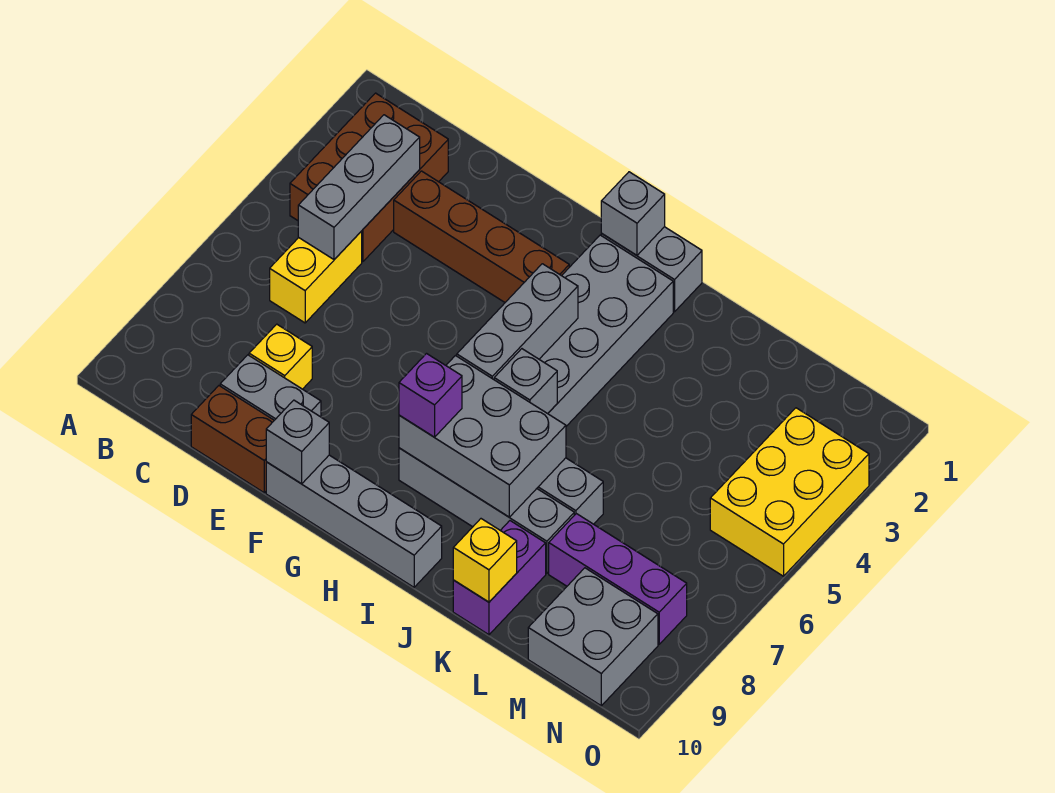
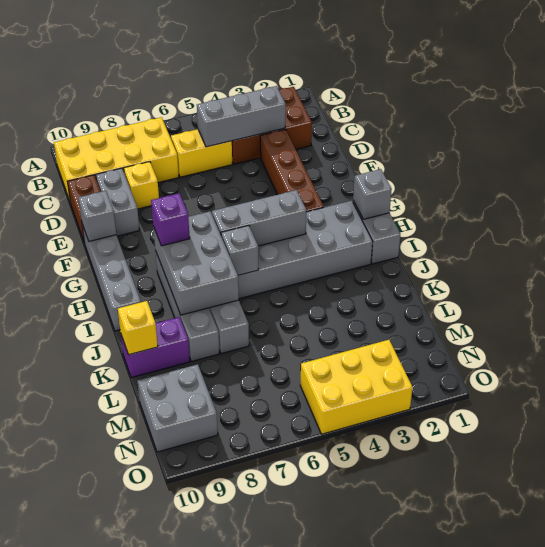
none -> yellow brick B7:C10 level 1
purple brick L8:N8 level 1 -> none

